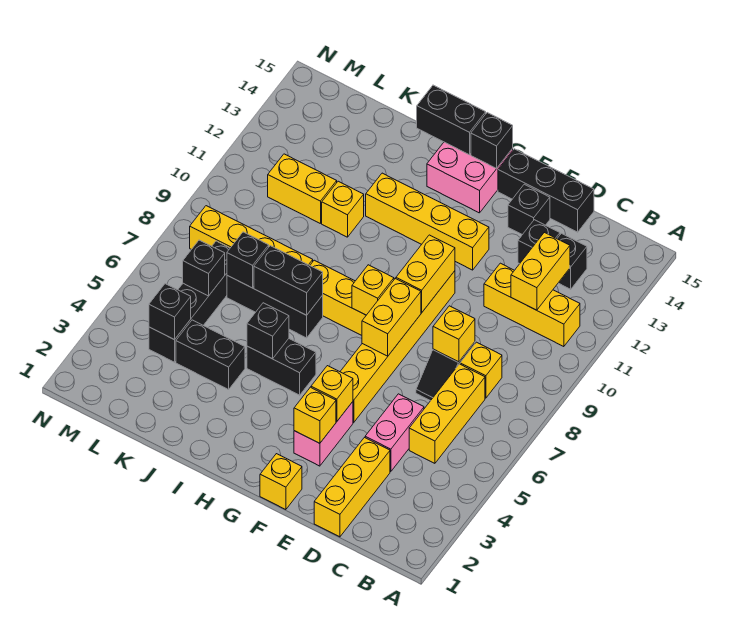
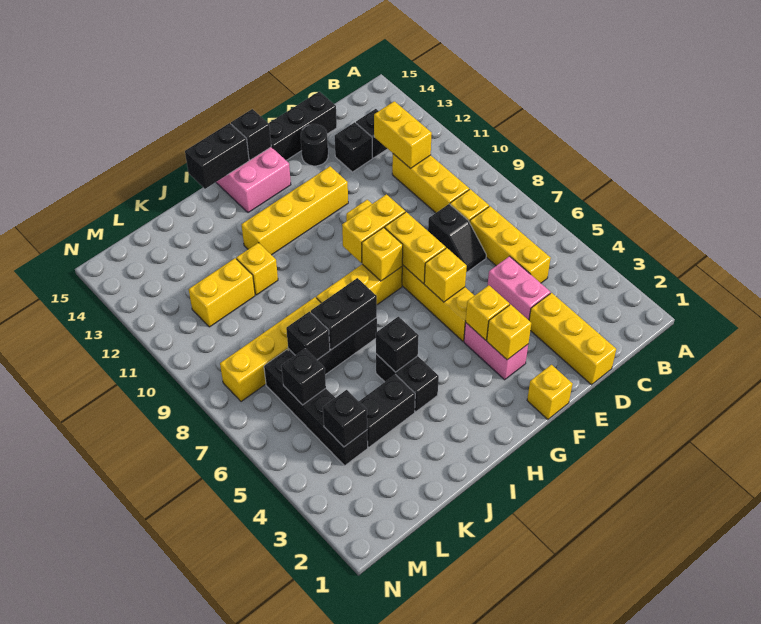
yellow brick B11:D11 level 1 -> yellow brick C9:C11 level 1
yellow brick D8 level 2 -> yellow brick F6 level 2
black brick E14 level 1 -> black round brick E14 level 1
yellow brick F9:F10 level 2 -> yellow brick F9:G9 level 2
black brick H5:I5 level 1 -> black brick I4:I5 level 1

